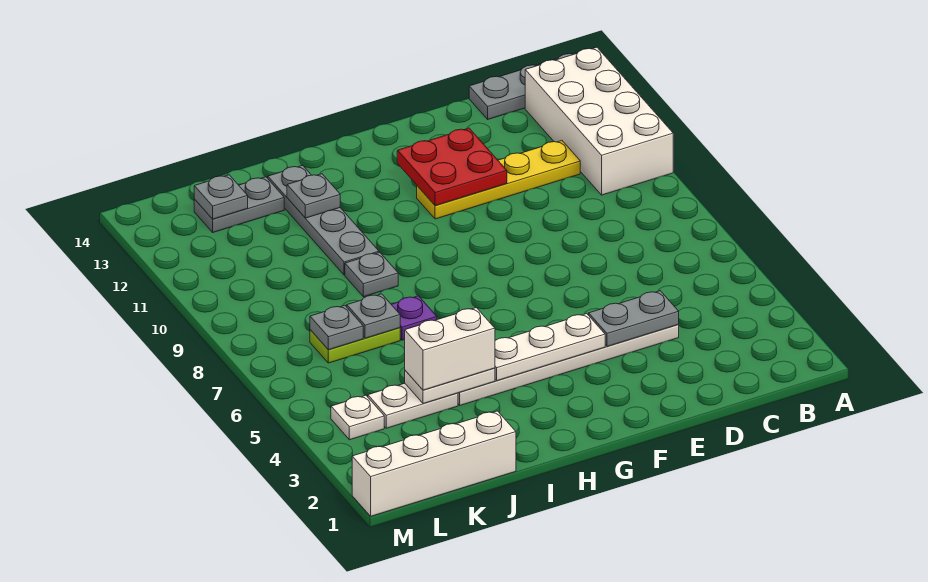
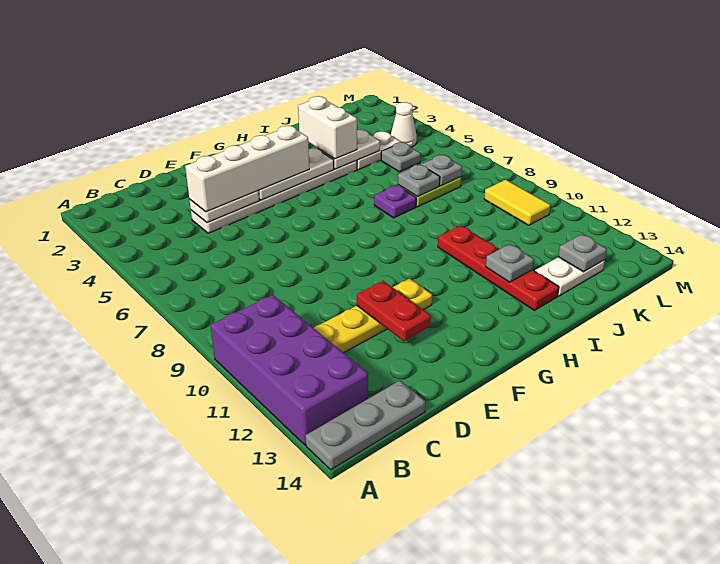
white brick A10:B13 level 1 -> purple brick A10:B13 level 1
grey plate D4:E4 level 2 -> white plate D4:E4 level 2
red plate E11:F12 level 2 -> red plate E11:E12 level 2
white brick I4:J4 level 3 -> white brick I3:I4 level 3
grey plate I9 level 1 -> grey plate K5 level 1
grey plate I10:I13 level 1 -> red plate I10:I13 level 1
white brick J1:M1 level 1 -> white brick D4:G4 level 3
grey plate J13:K13 level 1 -> white plate J13:K13 level 1
white plate L4 level 1 -> white cone L4 level 1
none -> yellow tile L9:L10 level 1

